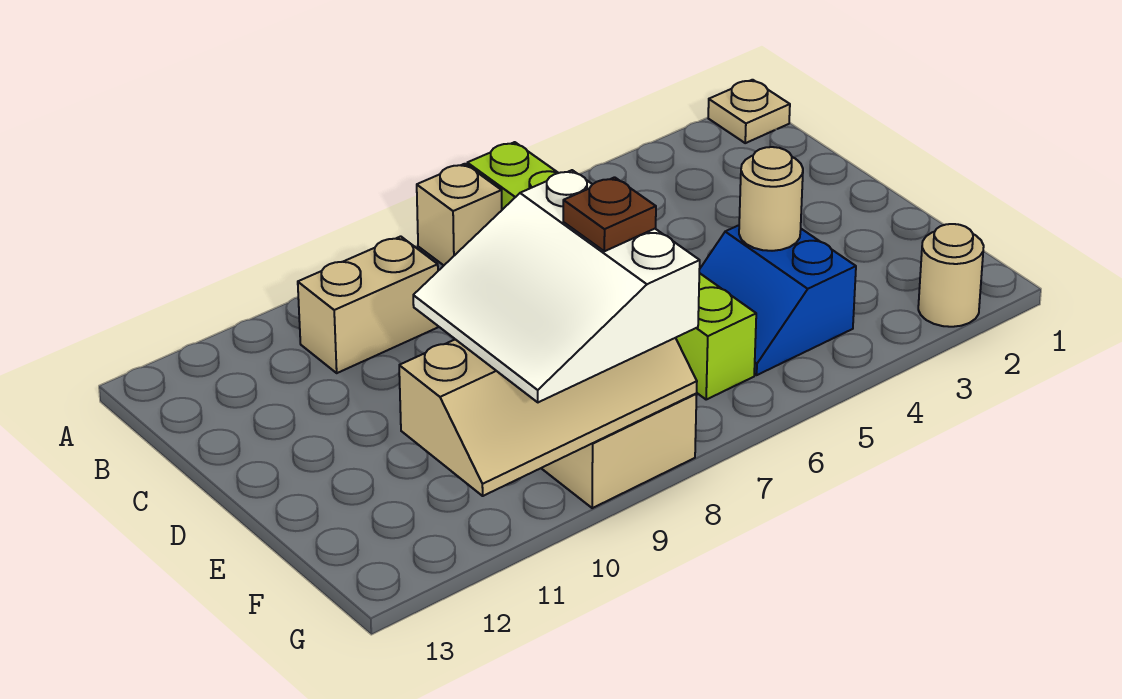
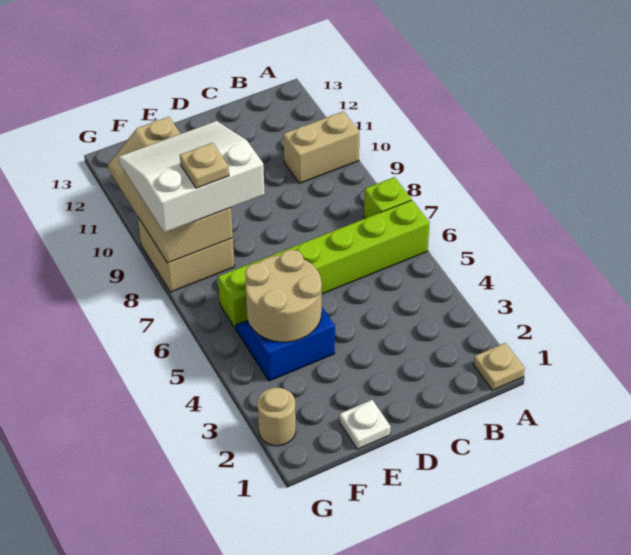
tan brick A7 level 1 -> lime brick A7 level 1
tan brick B9:B10 level 1 -> tan brick A10:B10 level 1
none -> white plate E1 level 1
tan round brick E4 level 2 -> tan round brick E4:F5 level 2
brown plate F8 level 4 -> tan plate F8 level 4

